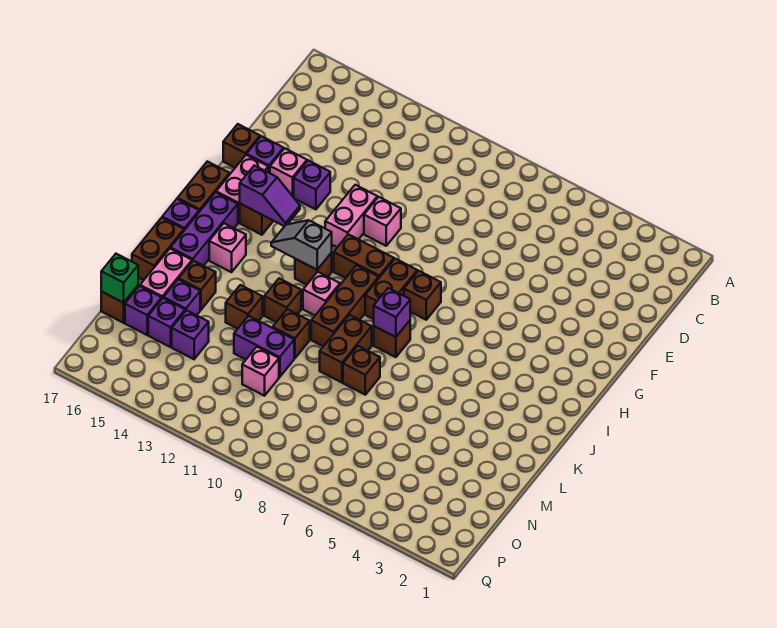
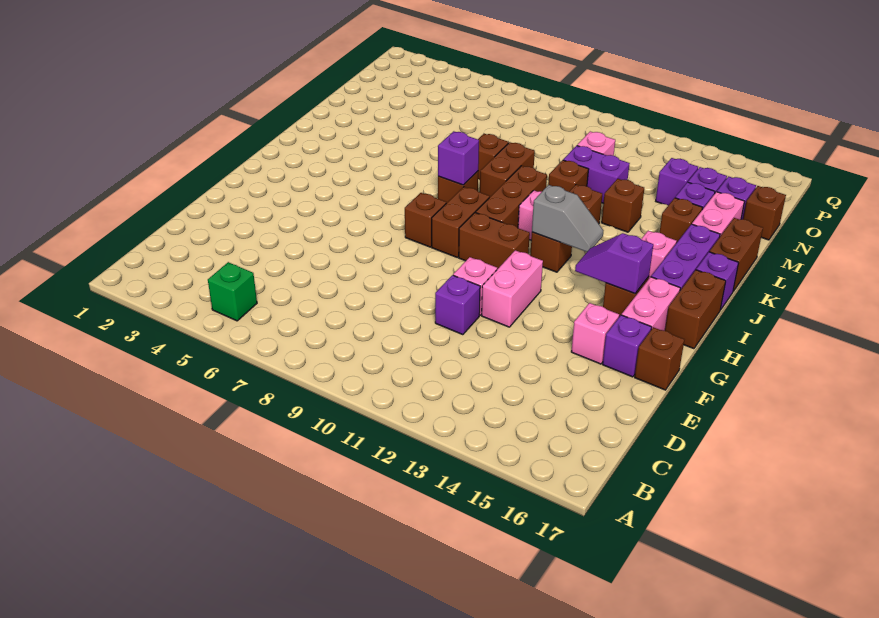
purple brick F14 level 1 -> purple brick E11 level 1
green brick N17 level 2 -> green brick B5 level 1

